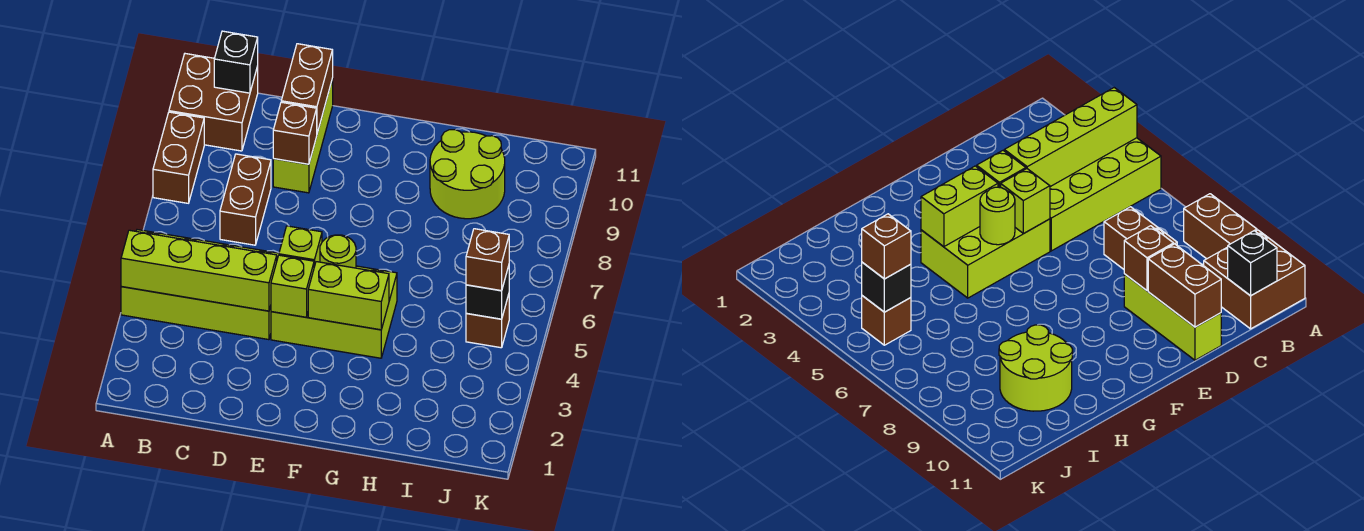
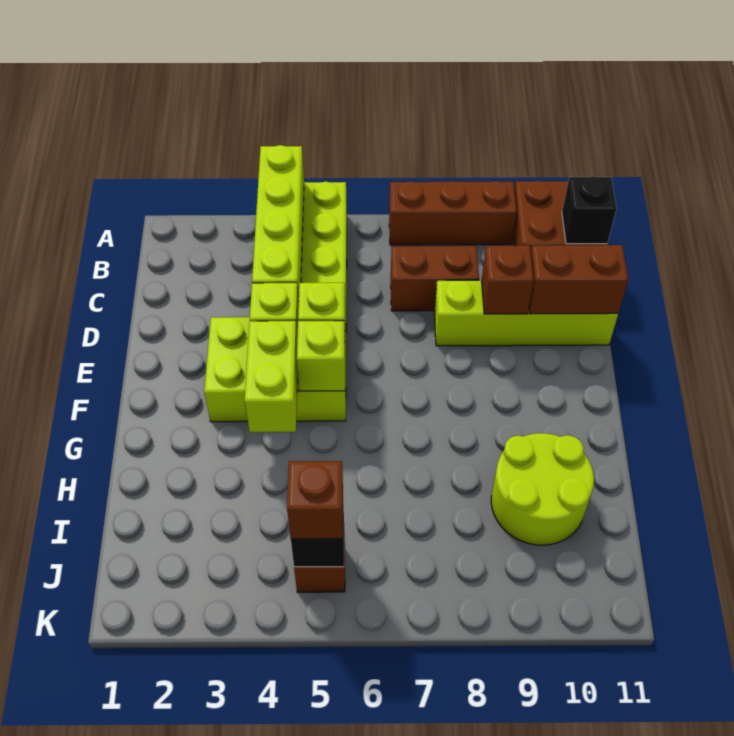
brown brick A8:A9 level 1 -> brown brick A7:A9 level 1
lime brick D9:D11 level 1 -> lime brick D8:D11 level 1
lime brick E4:G5 level 1 -> lime brick E3:F5 level 1
lime round brick F5 level 2 -> lime brick F5 level 2

